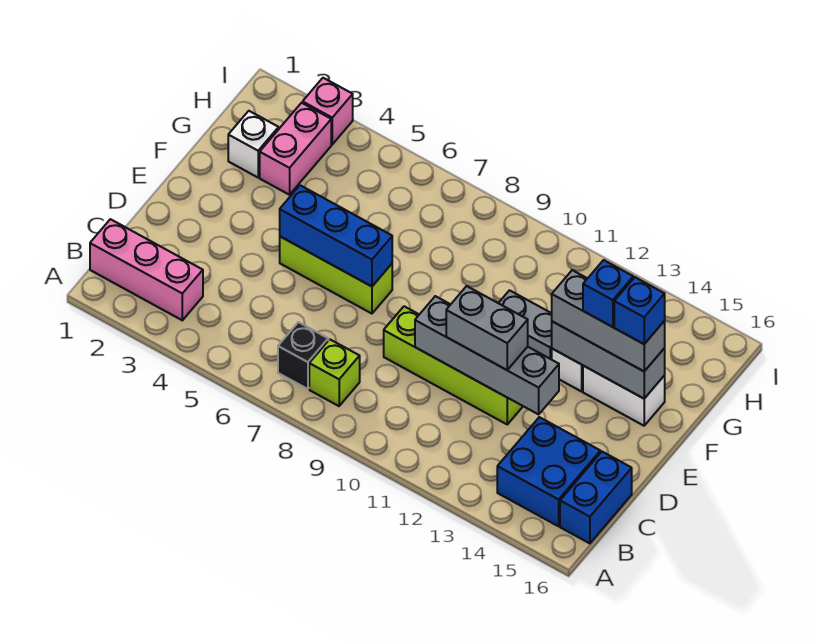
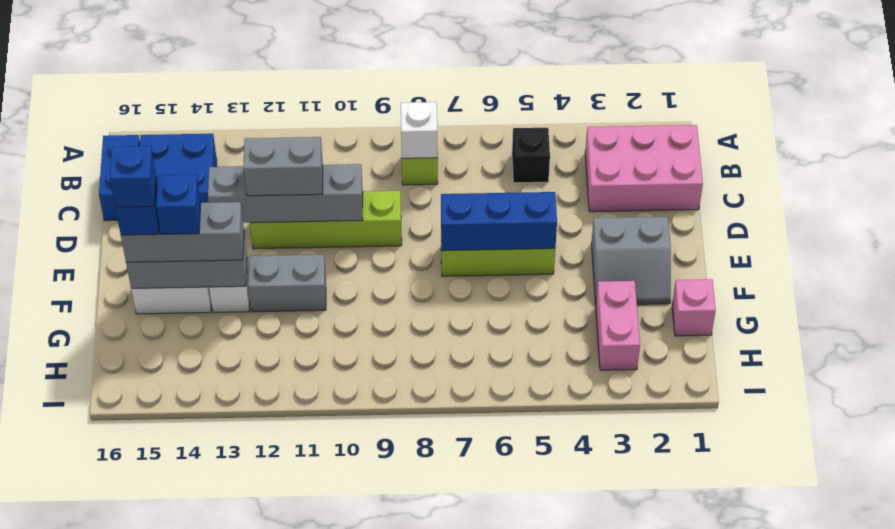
pink brick B1:B3 level 1 -> pink brick B1:C3 level 1
black brick B7 level 1 -> black brick B5 level 1
none -> grey slope E2:F3 level 1 top E
none -> blue brick F15 level 5
white brick G2 level 1 -> white brick B8 level 2
pink brick I3 level 1 -> pink brick G1 level 1

